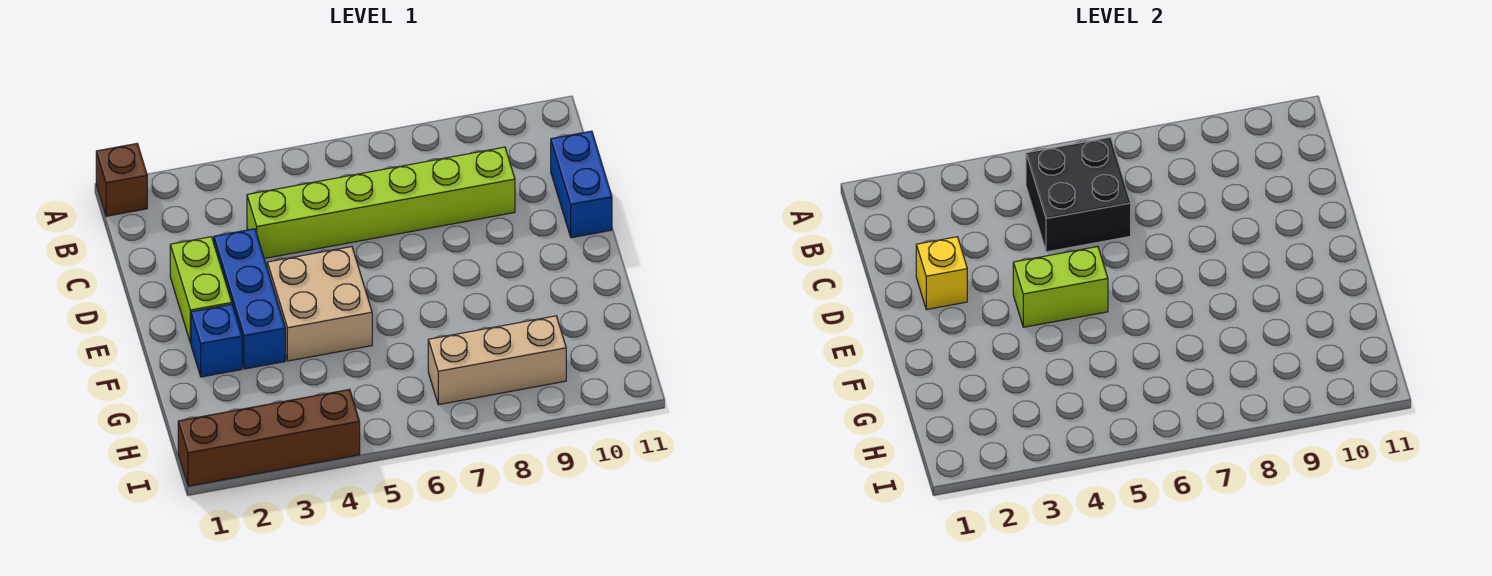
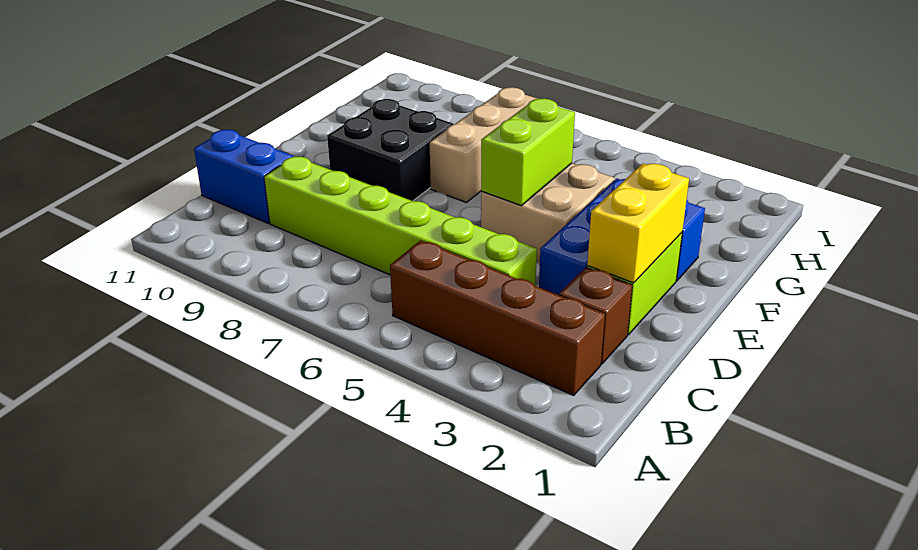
brown brick A1 level 1 -> brown brick C2 level 1
black brick B5:C6 level 2 -> black brick E8:F9 level 1
blue brick C11:D11 level 1 -> blue brick C10:C11 level 1
yellow brick D2 level 2 -> yellow brick D2:E2 level 2
lime brick E4:E5 level 2 -> lime brick E5:F5 level 2
tan brick H7:H9 level 1 -> tan brick F7:H7 level 1
brown brick I1:I4 level 1 -> brown brick B2:B5 level 1

